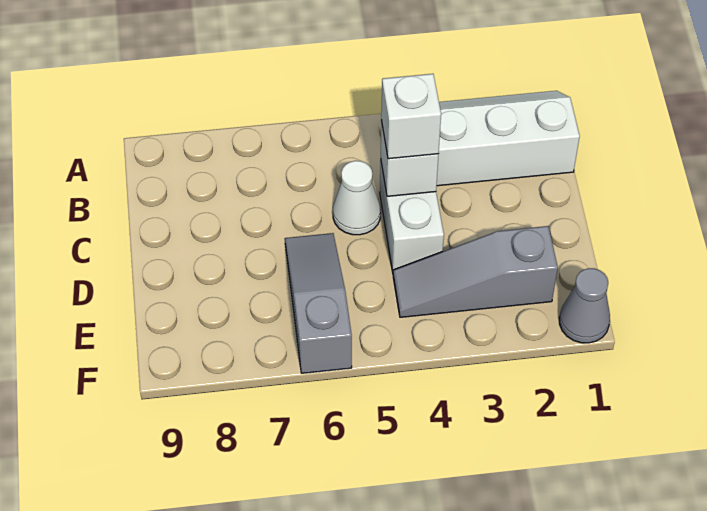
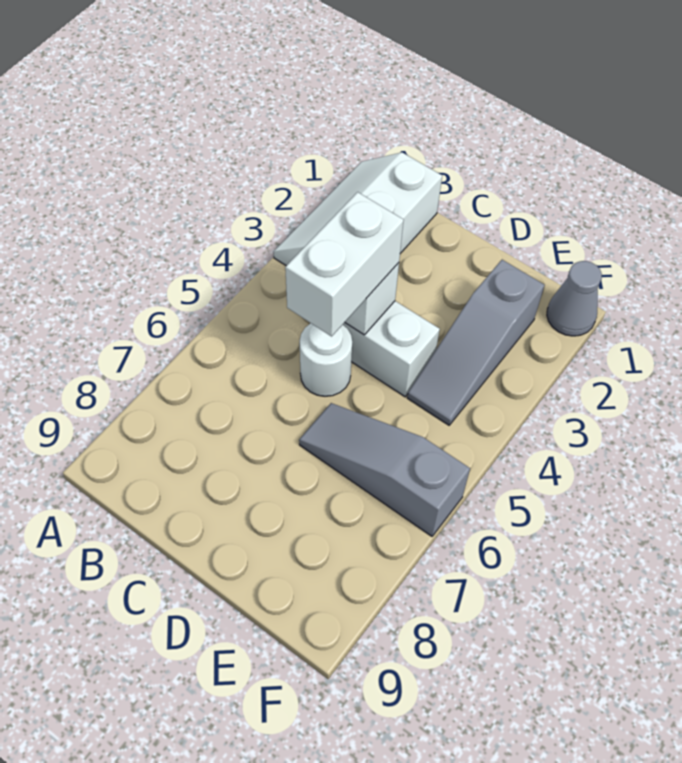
white brick C4 level 3 -> white brick C4:C5 level 3
white cone C5 level 1 -> white round brick C5 level 1

